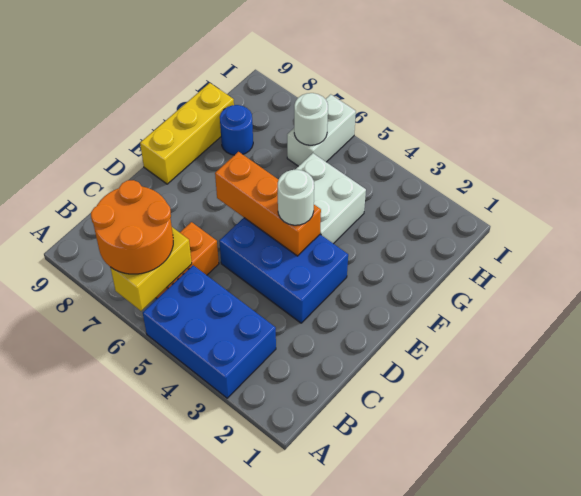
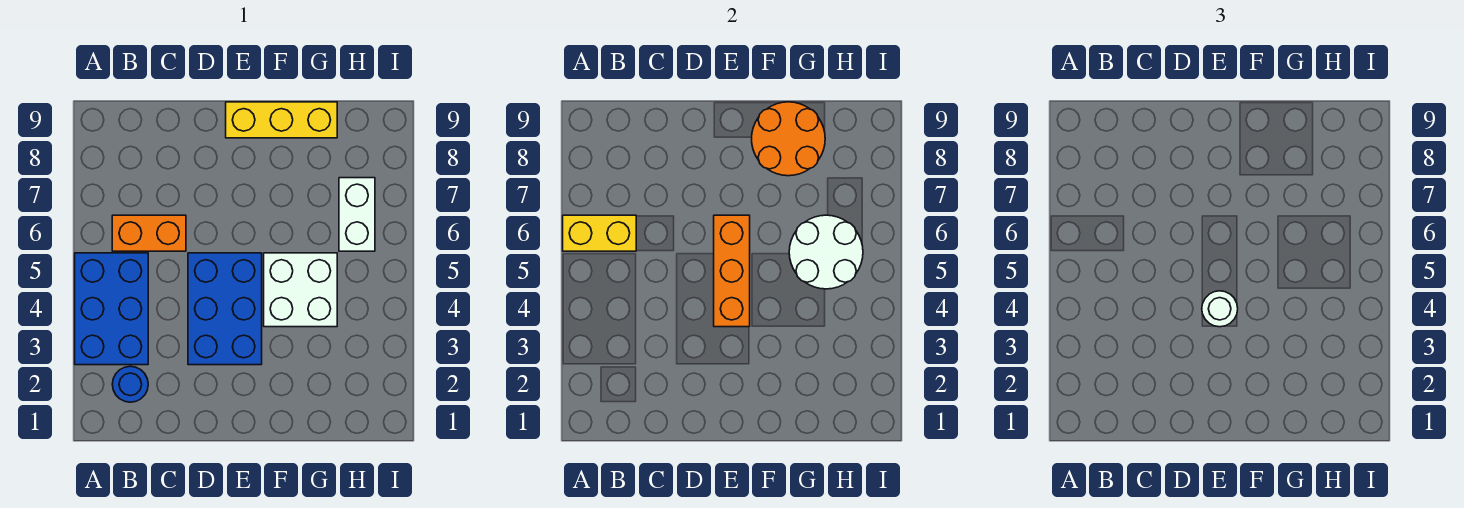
orange round brick A6:B7 level 3 -> orange round brick F8:G9 level 2
blue round brick G8 level 1 -> blue round brick B2 level 1
white brick H6:I6 level 1 -> white brick H6:H7 level 1
white round brick H6 level 2 -> white round brick G5:H6 level 2

